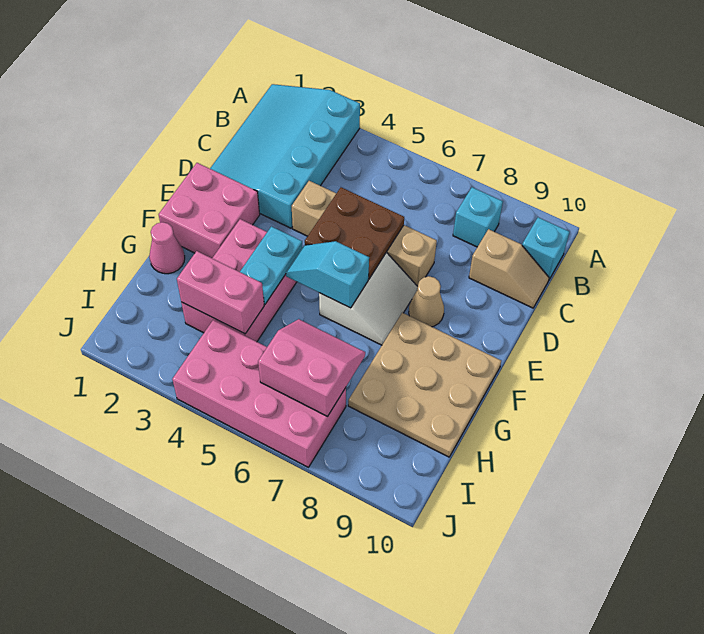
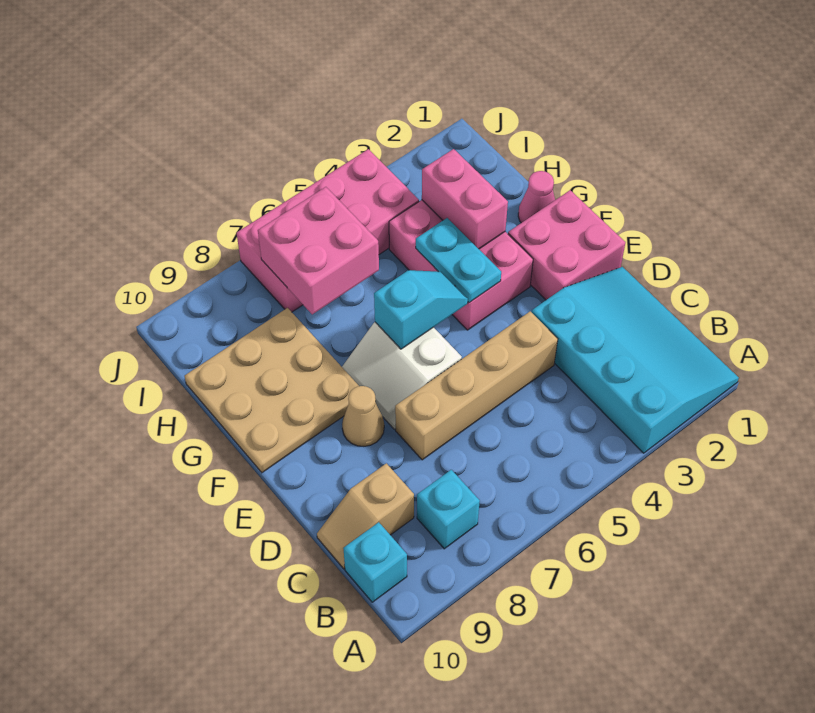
brown plate D5:E6 level 2 -> none
pink brick H3:H4 level 2 -> pink brick G3:H3 level 2
pink slope H6:I7 level 2 top I -> pink brick H6:I7 level 2

